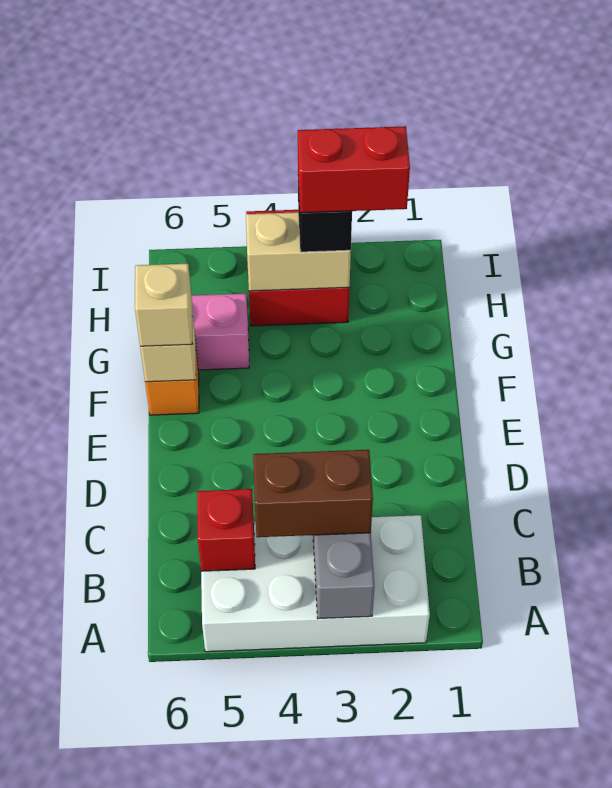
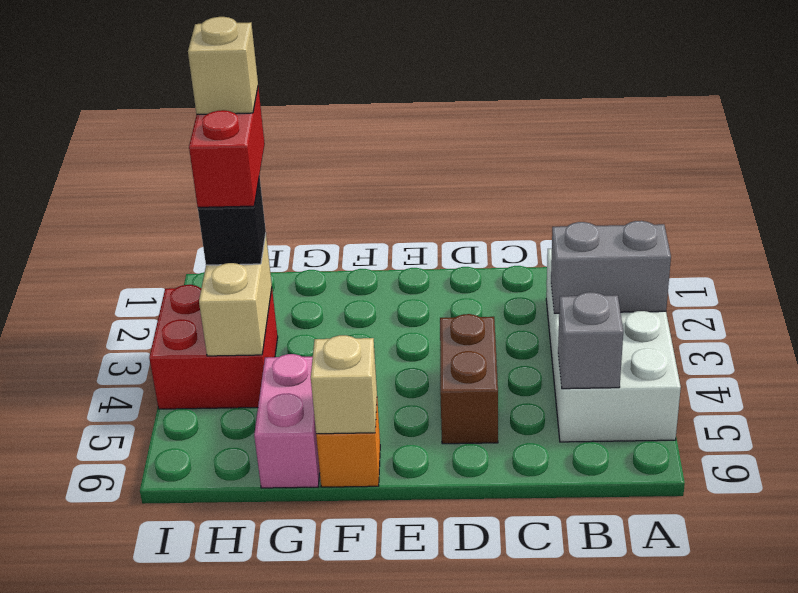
brown brick B3:B4 level 3 -> brown brick D4:D5 level 1
red brick B5 level 2 -> grey brick B5 level 2
tan brick F6 level 3 -> tan brick H2 level 5

